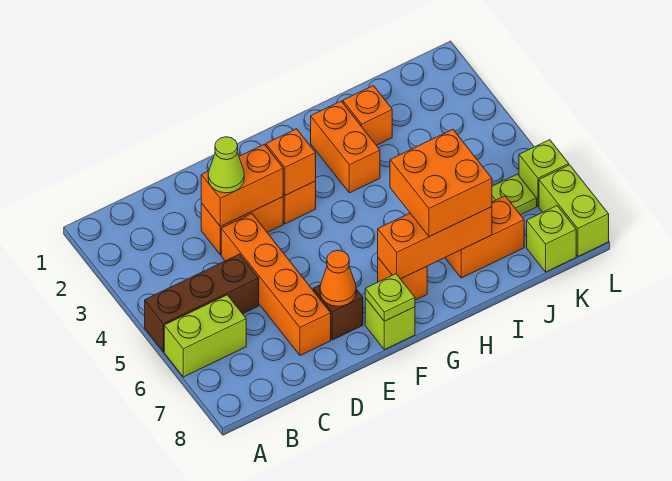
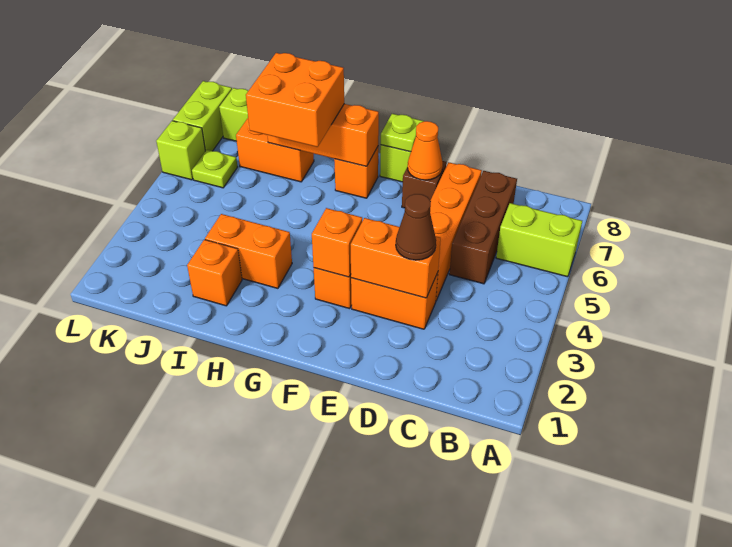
brown brick A5:C5 level 1 -> brown brick C5:C7 level 1
lime cone D3 level 3 -> brown cone D3 level 3
orange brick H2:H3 level 1 -> orange brick H3:I3 level 1

